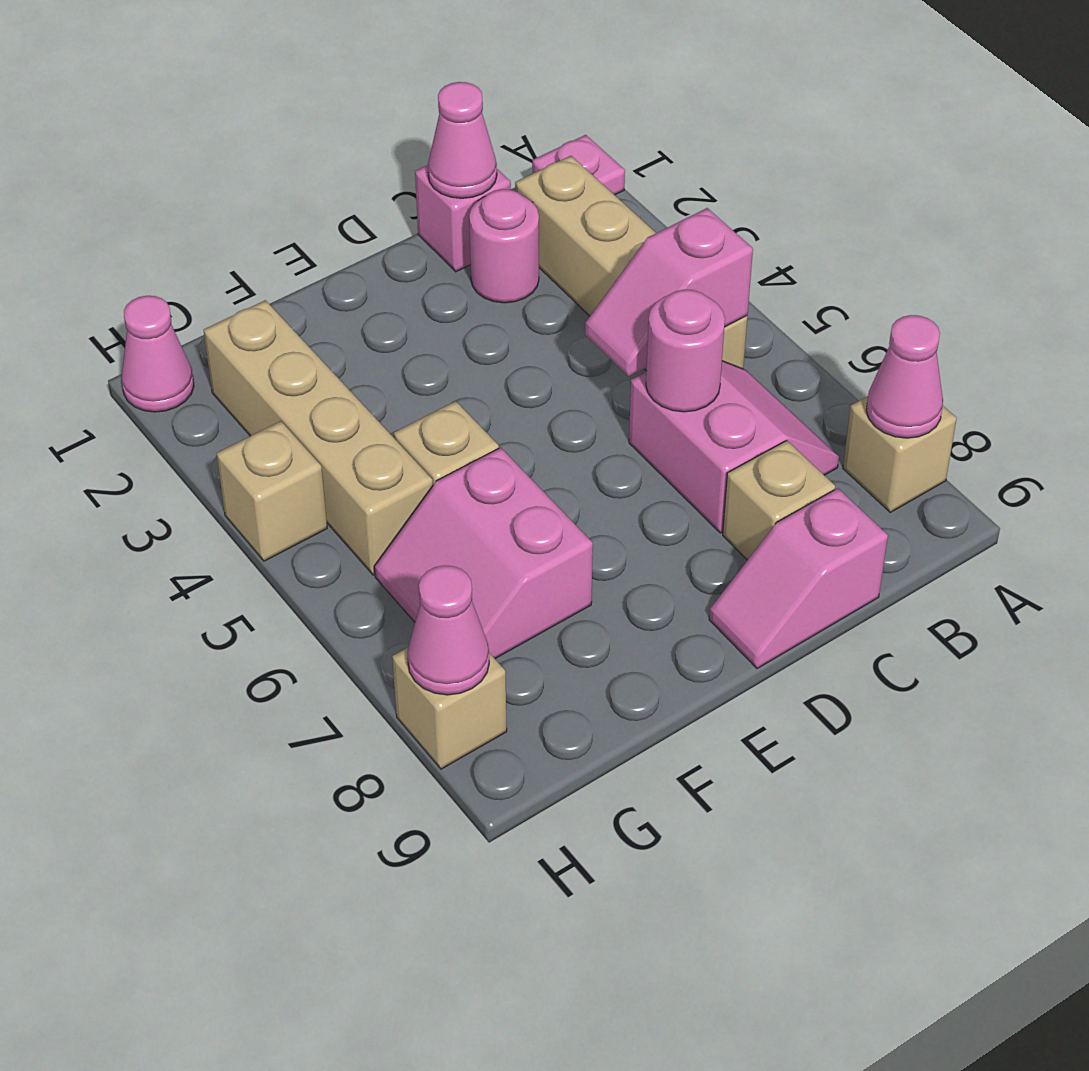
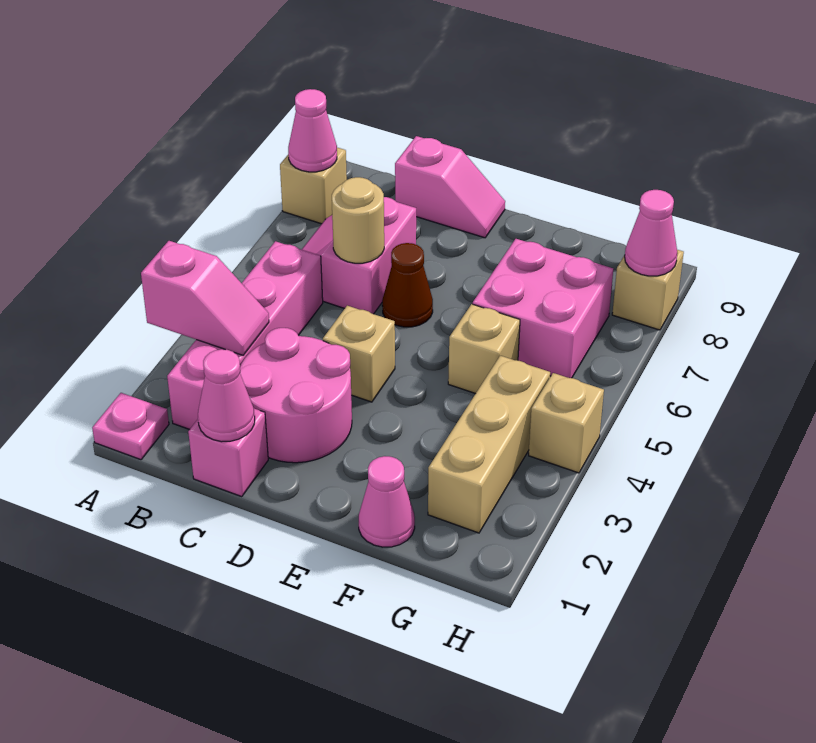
tan brick B2:B5 level 1 -> pink brick B2:B5 level 1
pink slope B5:C5 level 2 top B -> pink slope A3:B3 level 2 top A
pink round brick C2 level 1 -> pink round brick C2:D3 level 1
pink round brick C6 level 2 -> tan round brick C6 level 2
tan brick C8 level 1 -> tan brick D4 level 1
none -> brown cone D6 level 1
pink slope F6:G7 level 1 top F -> pink brick F6:G7 level 1
tan brick G2:G5 level 1 -> tan brick G2:G4 level 1
pink cone H1 level 1 -> pink cone F1 level 1

